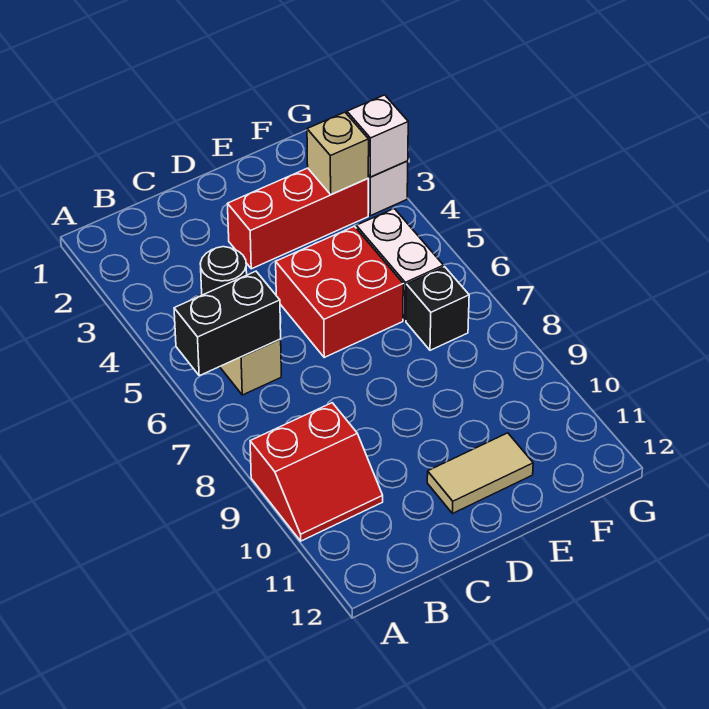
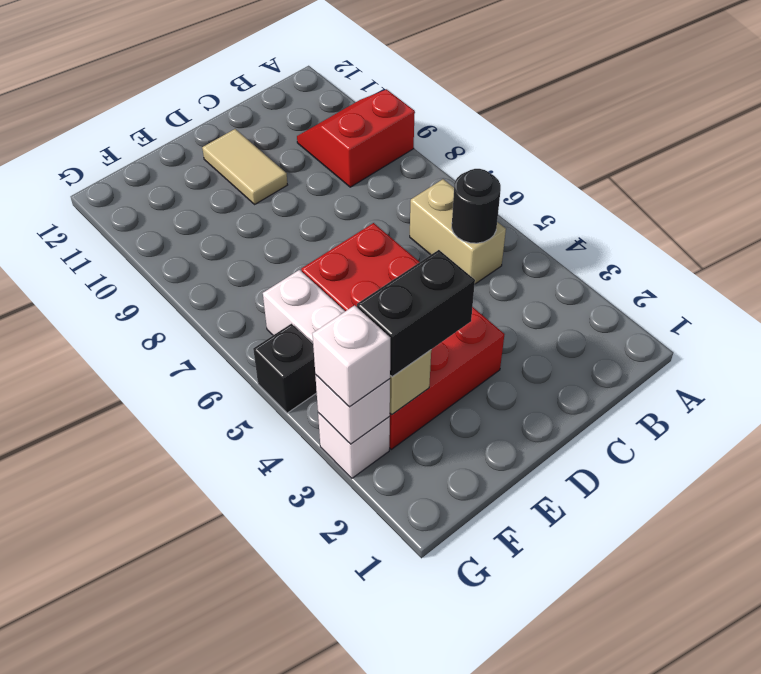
black brick A6:B6 level 2 -> black brick E3:F3 level 3
tan tile D11:E11 level 1 -> tan tile D10:D11 level 1
black brick F7 level 1 -> black brick G5 level 1
none -> white brick G3 level 3

